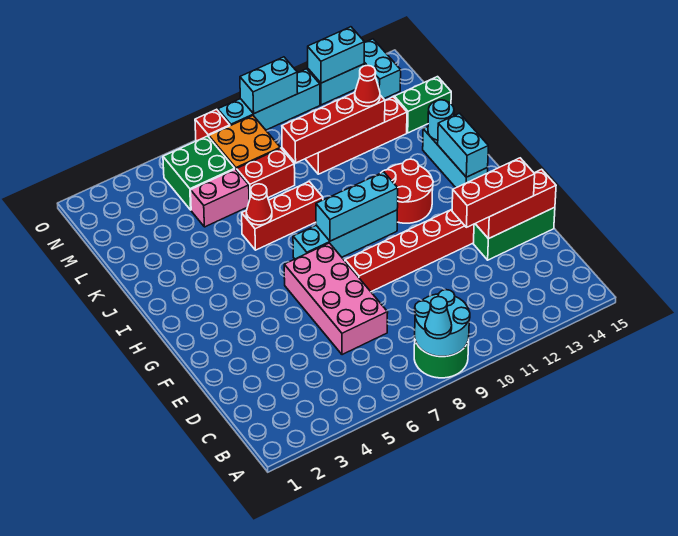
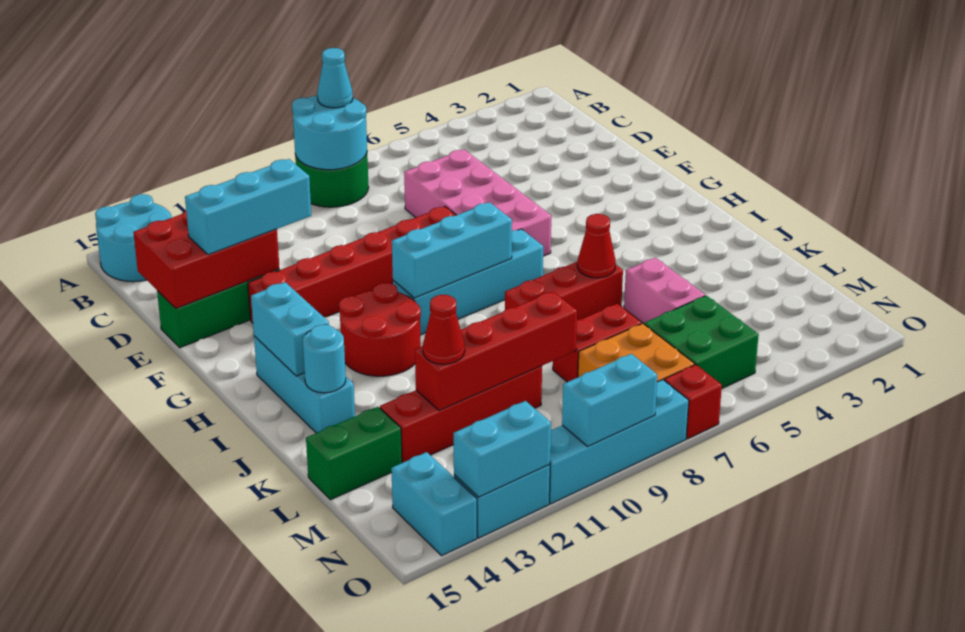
none -> cyan round brick A14:B15 level 1
red brick E12:E14 level 3 -> cyan brick E12:E14 level 3
red brick E13:E15 level 2 -> red brick D13:E15 level 2
pink brick L5:L6 level 1 -> pink brick K5:L5 level 1

